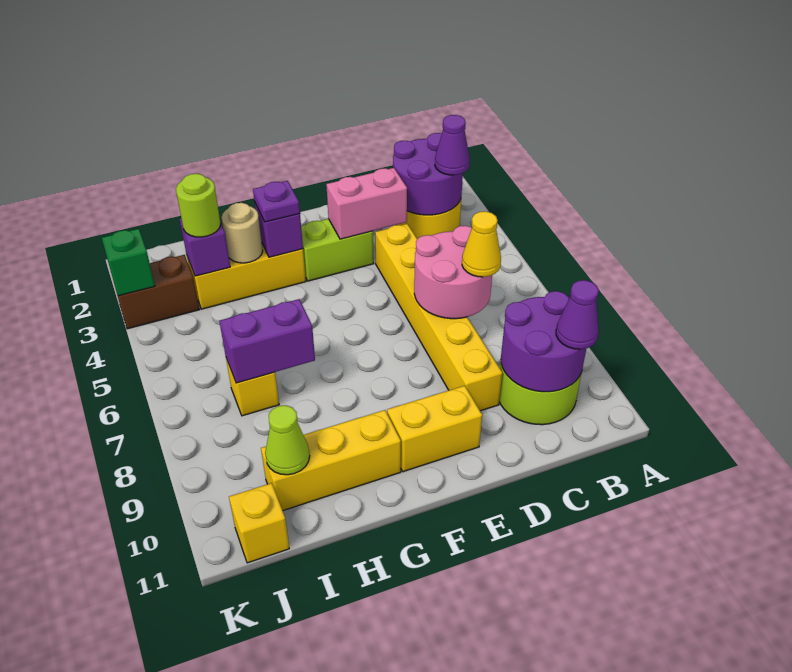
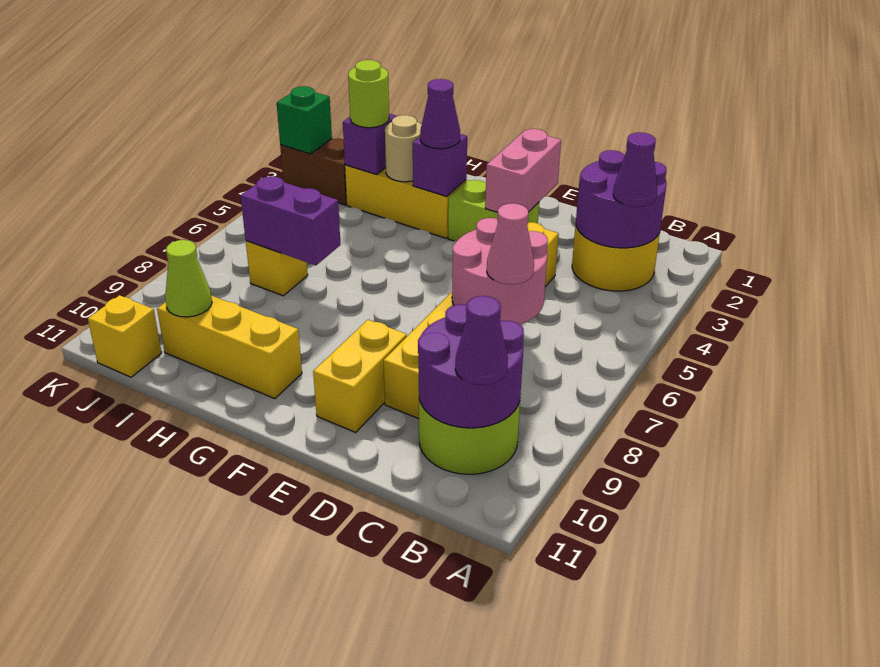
yellow cone C7 level 3 -> pink cone C7 level 3
pink brick D3:E3 level 2 -> pink brick E2:E3 level 2
yellow brick E10:F10 level 1 -> yellow brick E9:E10 level 1
purple plate G3 level 3 -> purple cone G3 level 3

